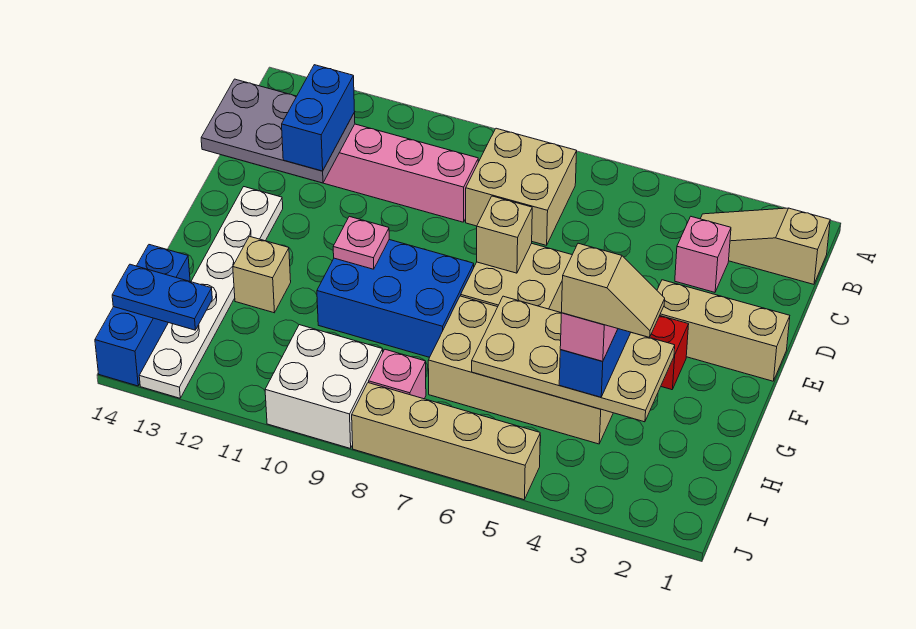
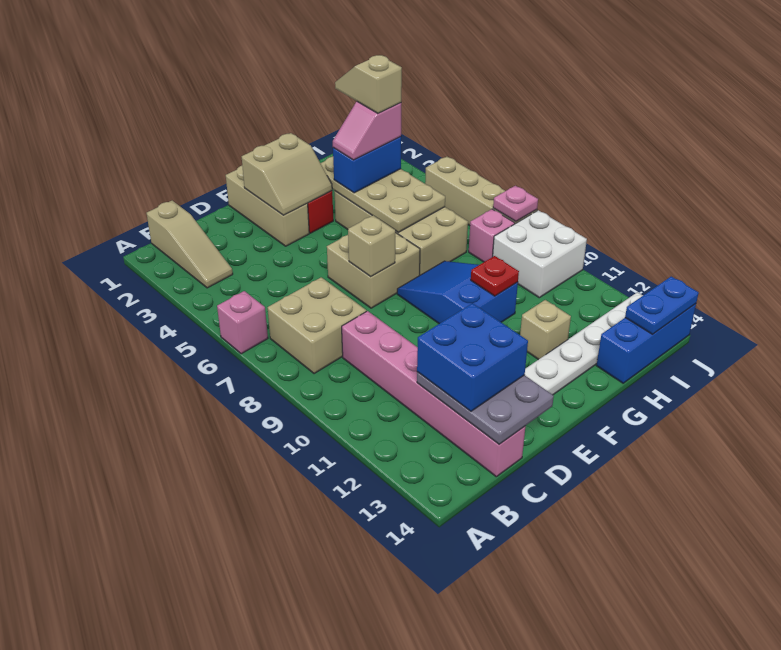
pink brick C3 level 1 -> pink brick A6 level 1
blue brick C12:D12 level 3 -> blue brick C12:D13 level 3
none -> tan slope E2:F3 level 2 top 2
blue brick F8:G10 level 1 -> blue slope F8:G10 level 1 top 10
pink plate F10 level 2 -> pink plate J8 level 2
none -> red plate G10 level 2
blue plate I13:I14 level 2 -> blue plate I14:J14 level 2

